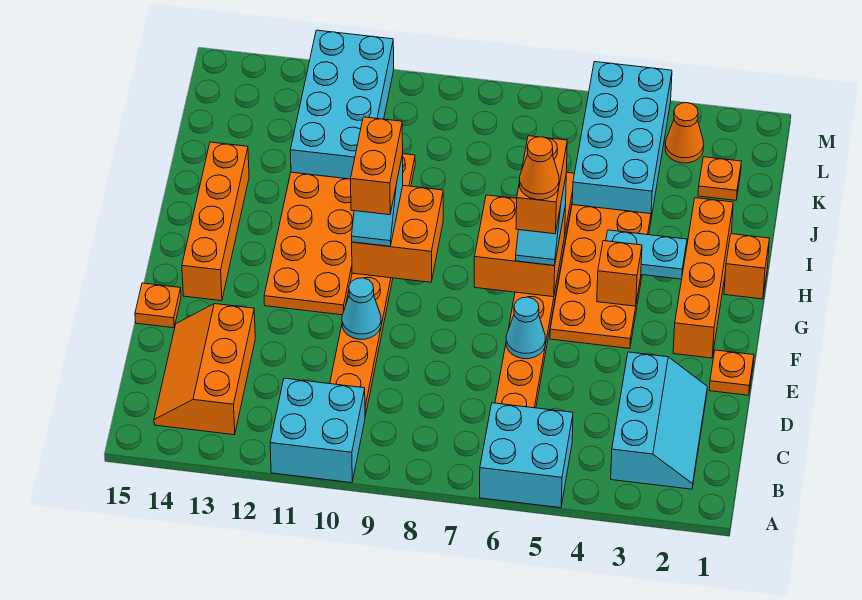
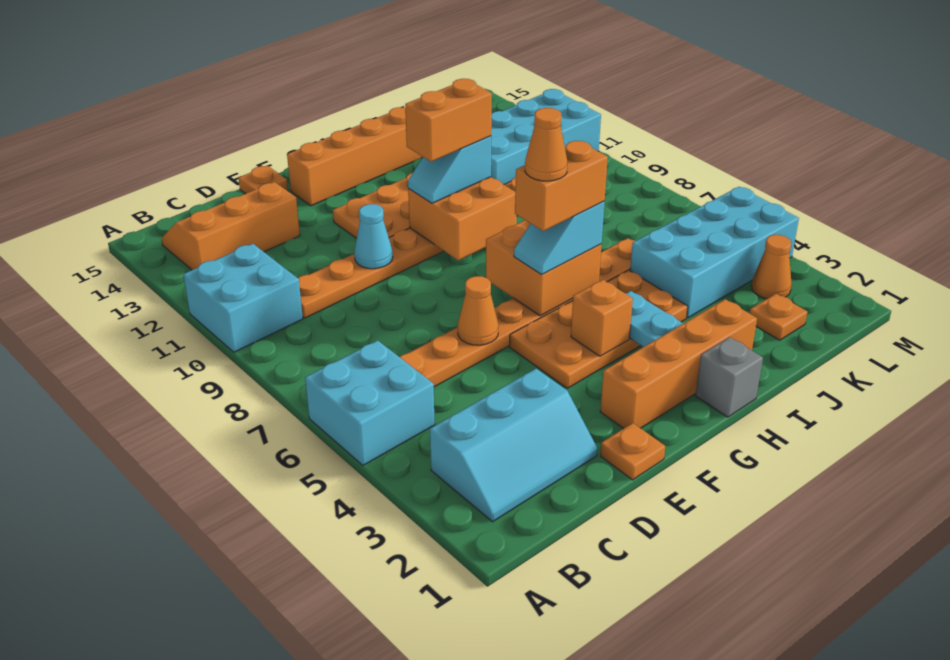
cyan cone E6 level 2 -> orange cone E6 level 2
orange brick H1 level 1 -> grey brick H1 level 1

